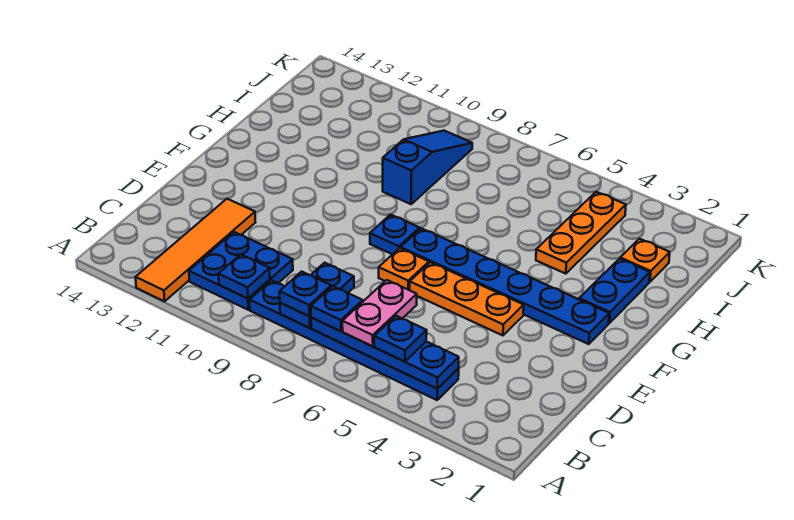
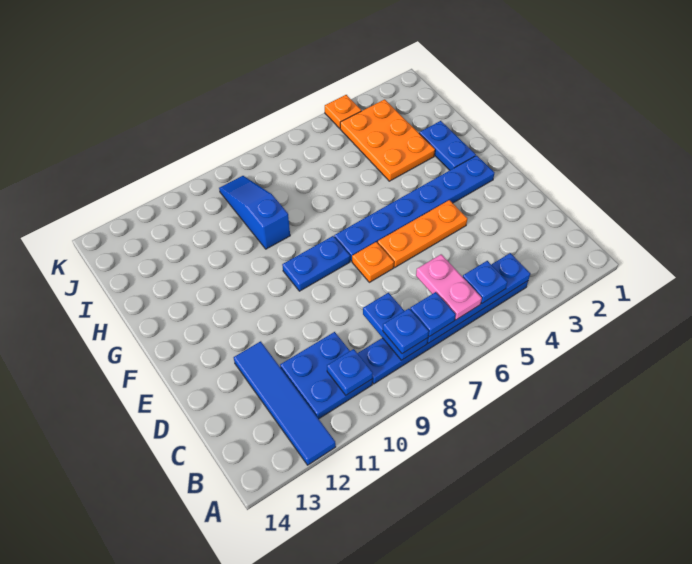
orange tile A12:D12 level 1 -> blue tile A12:D12 level 1
blue plate F8 level 1 -> blue plate F8:F9 level 1
orange plate H4:J4 level 1 -> orange plate H3:J4 level 1
orange plate I2 level 1 -> orange plate K4 level 1

